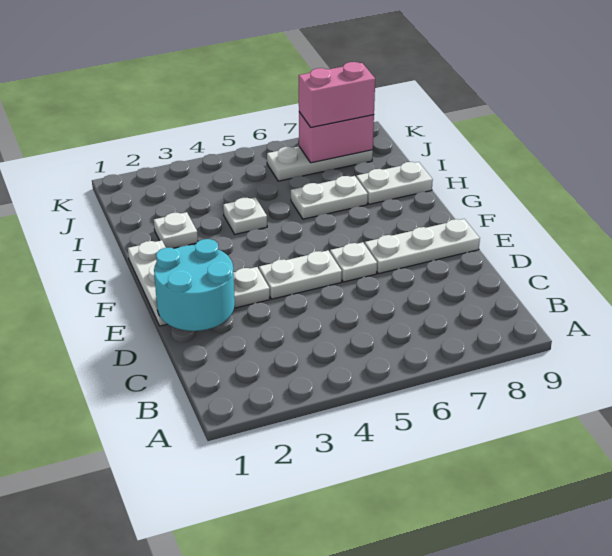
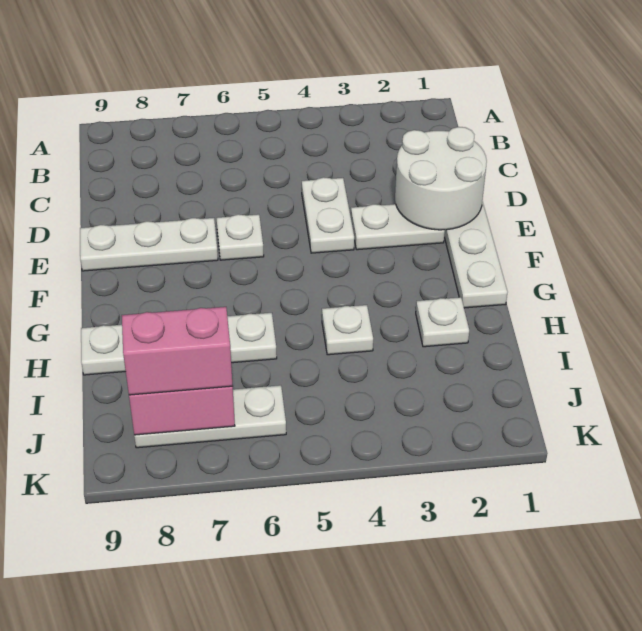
cyan round brick D1:E2 level 2 -> white round brick D1:E2 level 2
white plate E4:E5 level 1 -> white plate D4:E4 level 1

